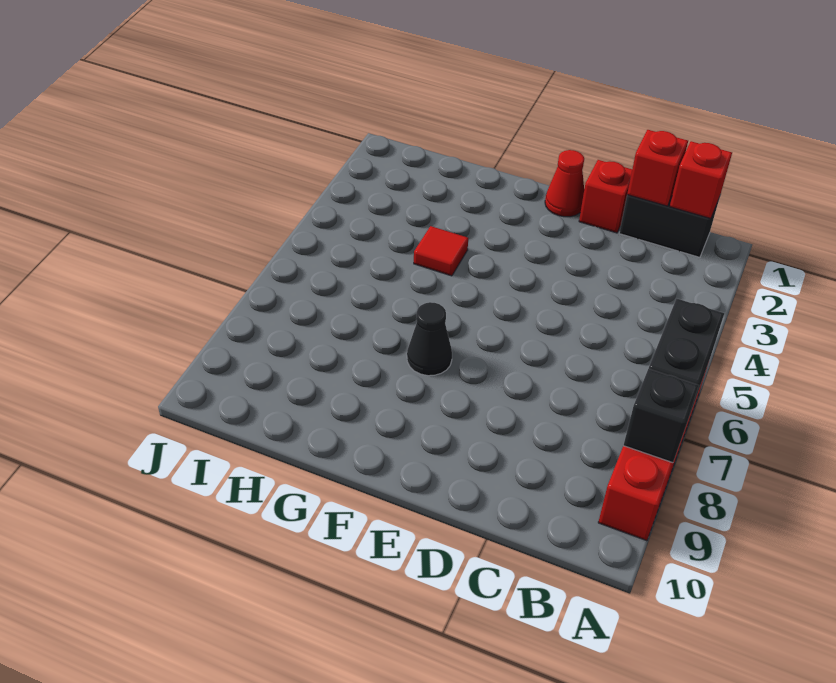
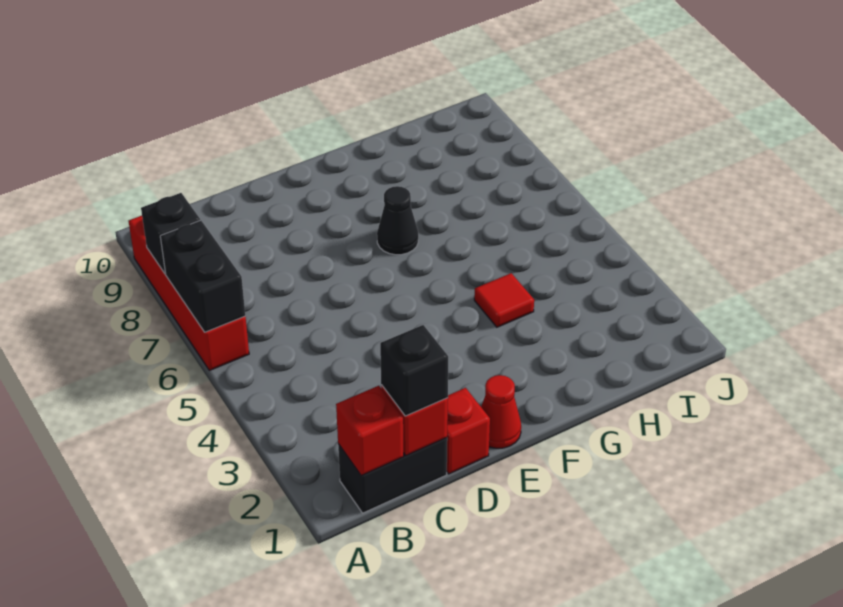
none -> black brick C1 level 3

